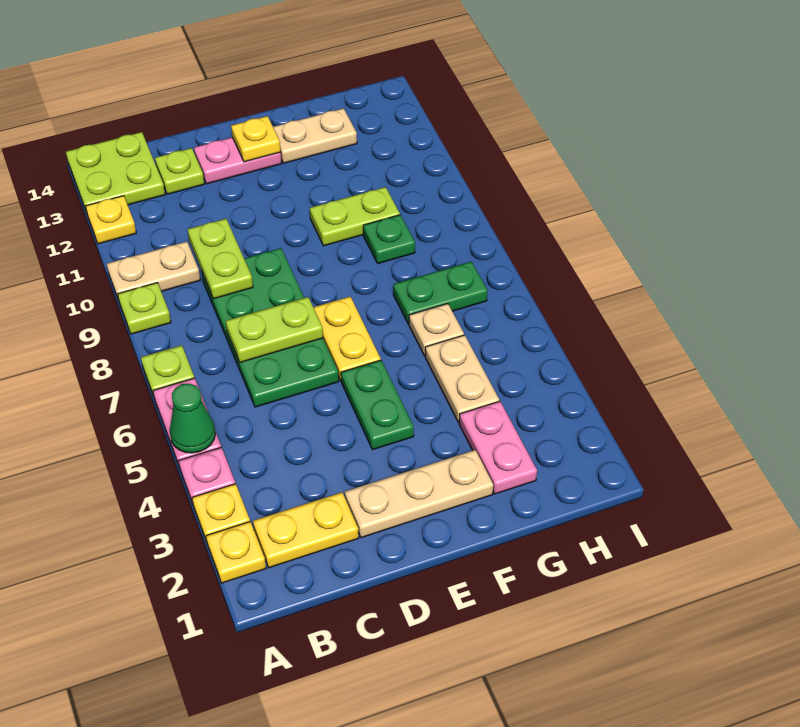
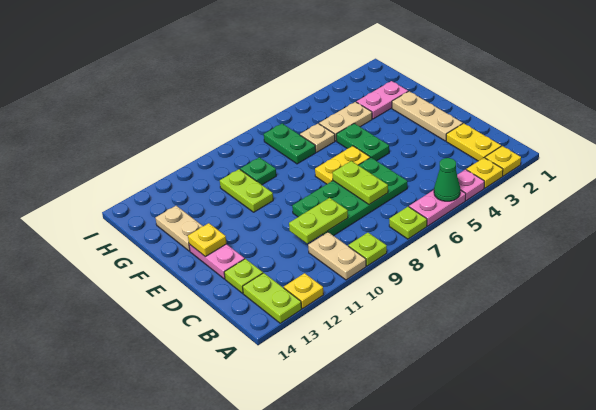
lime plate A13:B14 level 1 -> lime plate A13:B13 level 1
green plate E4:E5 level 1 -> green plate E5:F5 level 1

